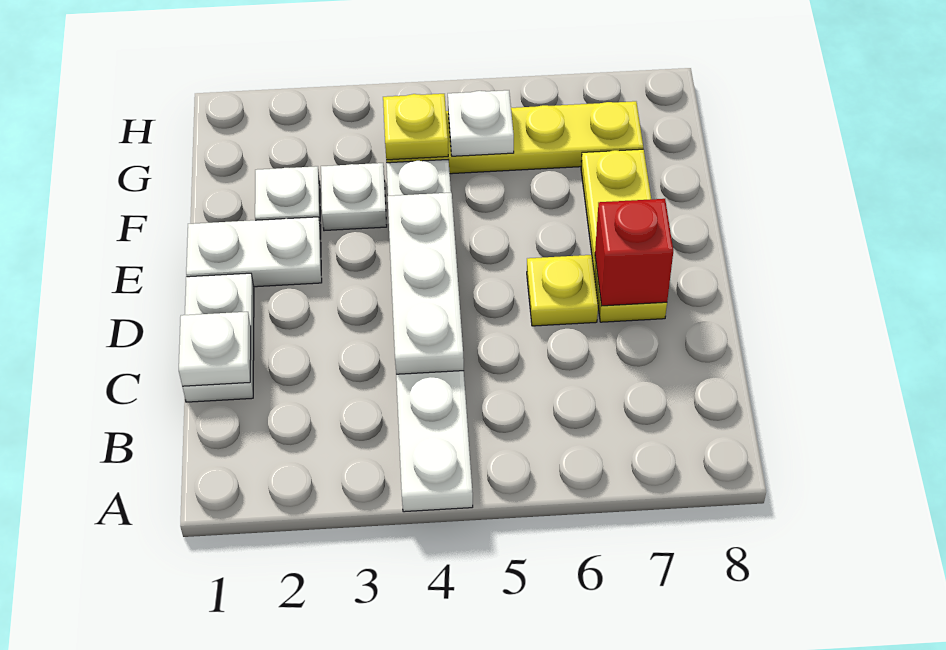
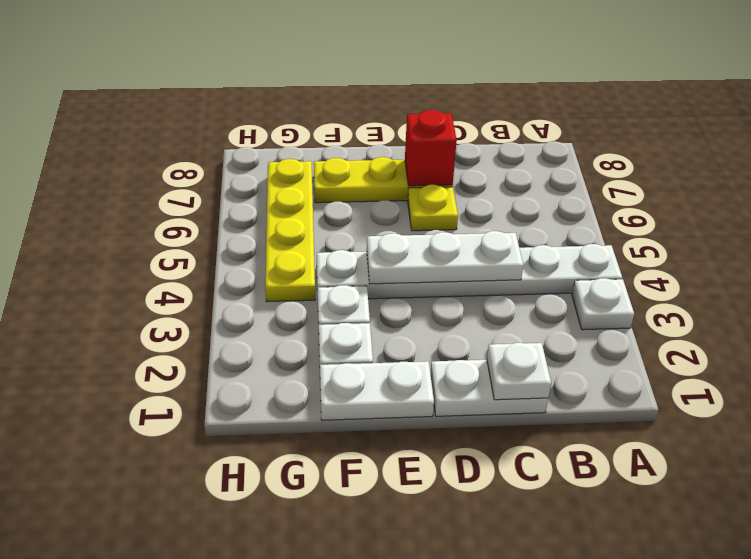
white plate E1:E2 level 1 -> white plate E1:F1 level 1
yellow plate G4 level 2 -> none
white plate G5 level 2 -> white plate A3 level 1

